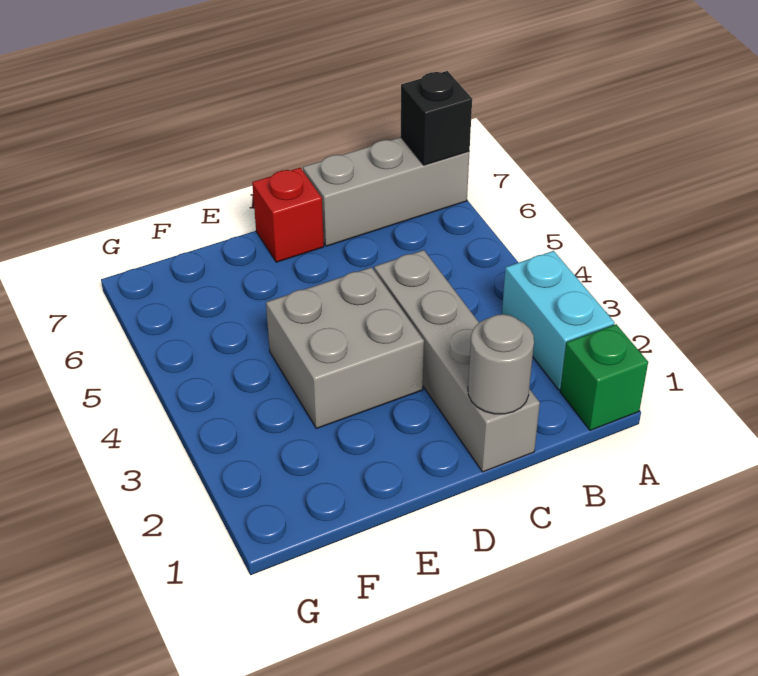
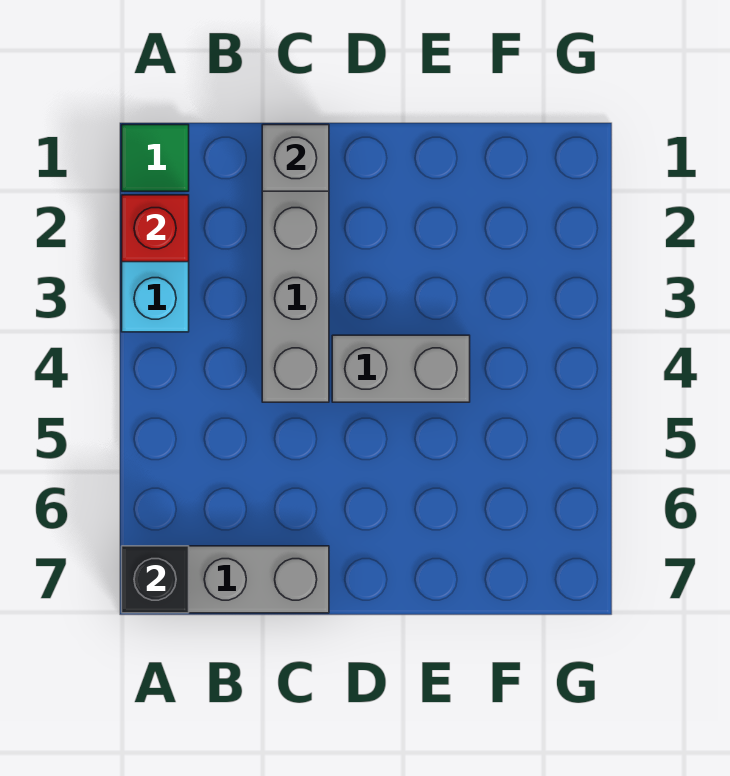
green brick A1 level 1 -> green tile A1 level 1
grey round brick C1 level 2 -> grey brick C1 level 2
grey brick D3:E4 level 1 -> grey brick D4:E4 level 1
red brick D7 level 1 -> red brick A2 level 2

